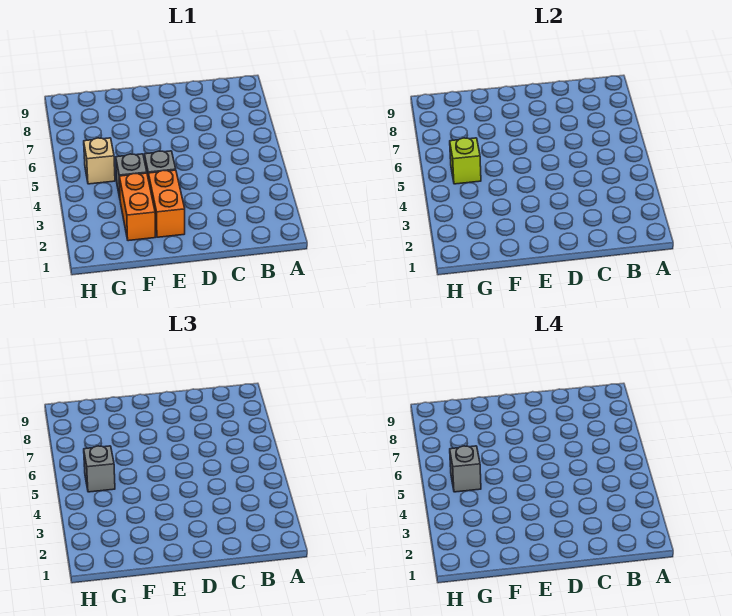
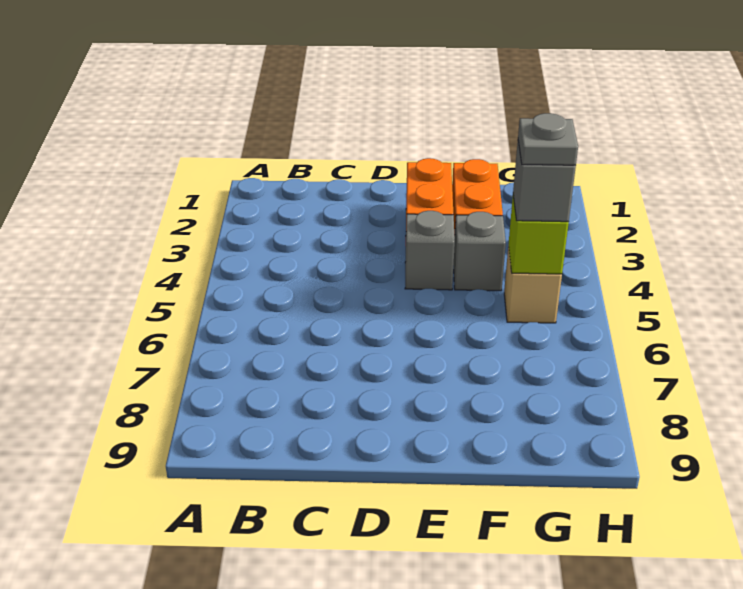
grey brick G5 level 4 -> grey plate G5 level 4

